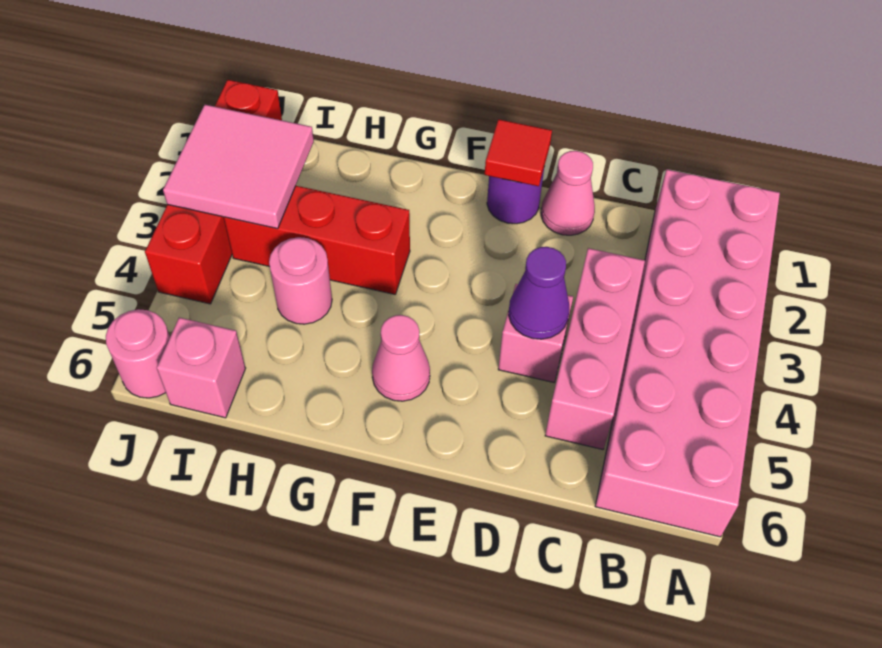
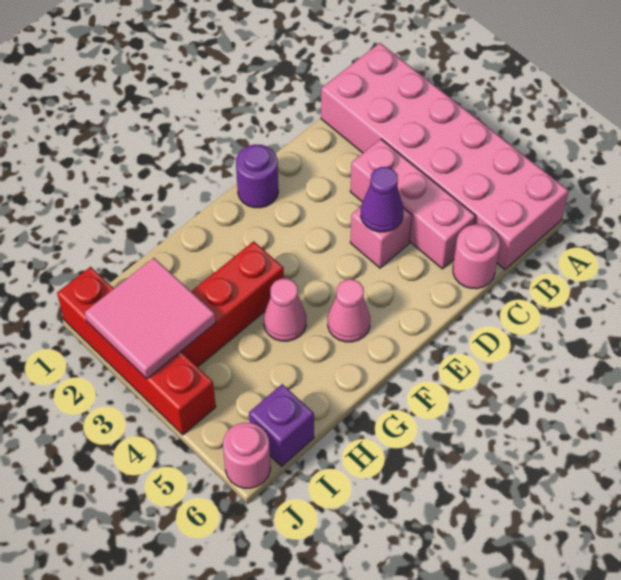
pink cone D1 level 1 -> pink cone G4 level 1
red tile E1 level 2 -> none
pink round brick H4 level 1 -> pink round brick C6 level 1
pink brick I6 level 1 -> purple brick I6 level 1

